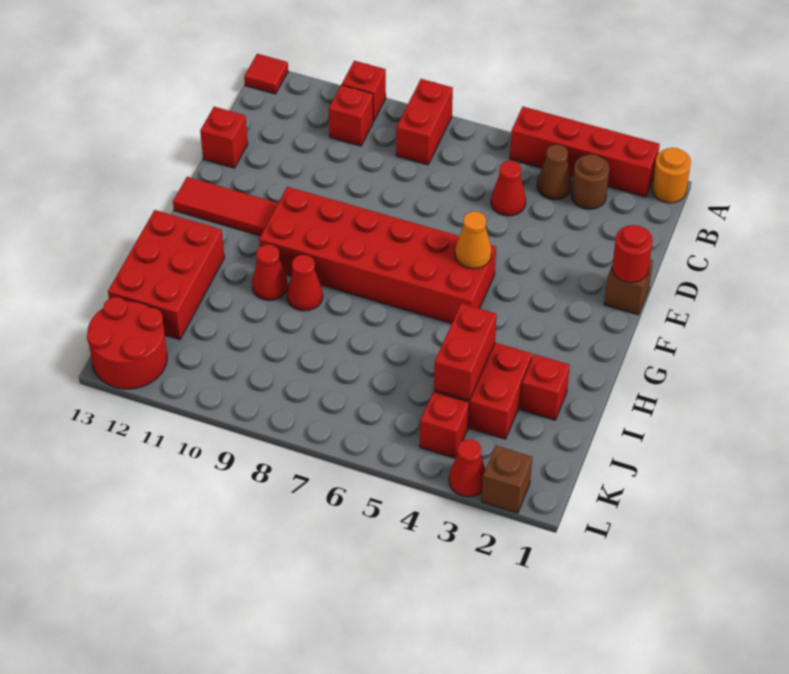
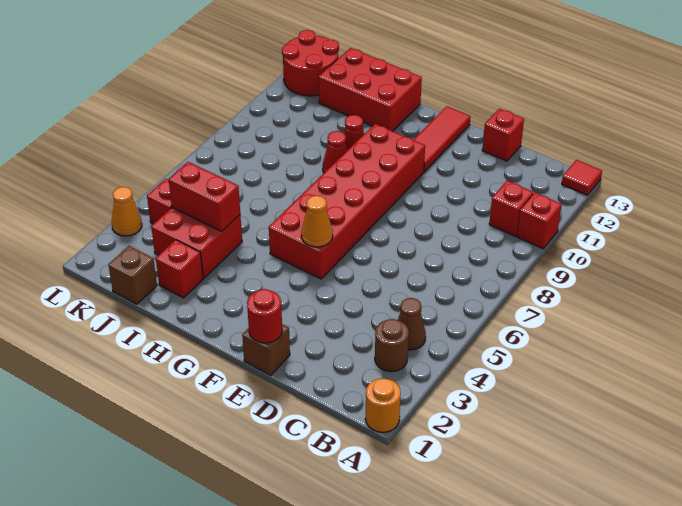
red brick A2:A5 level 1 -> none
red brick A8:B8 level 1 -> none
red cone C5 level 1 -> none
brown brick L2 level 1 -> brown brick J1 level 1
red cone L3 level 1 -> orange cone L3 level 1

